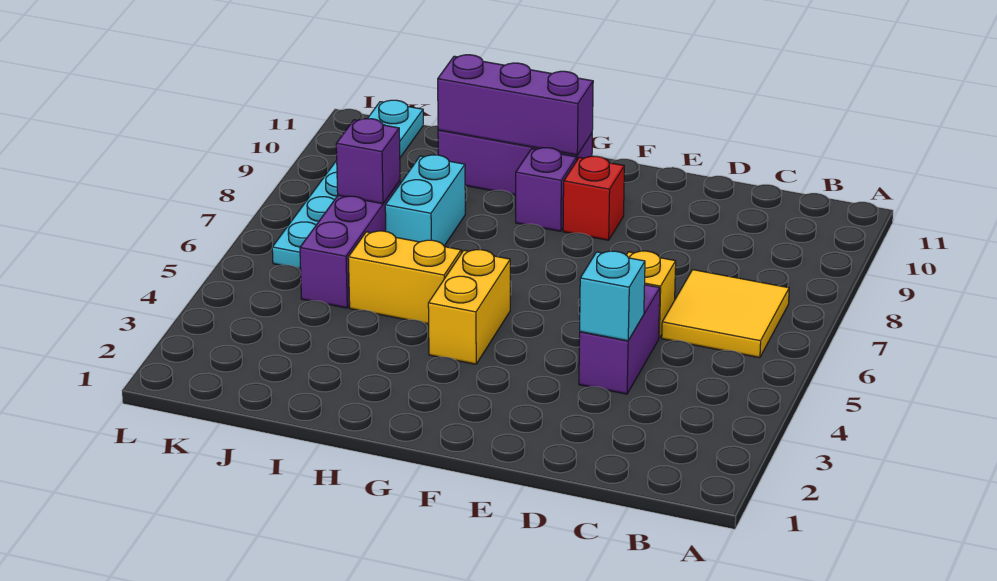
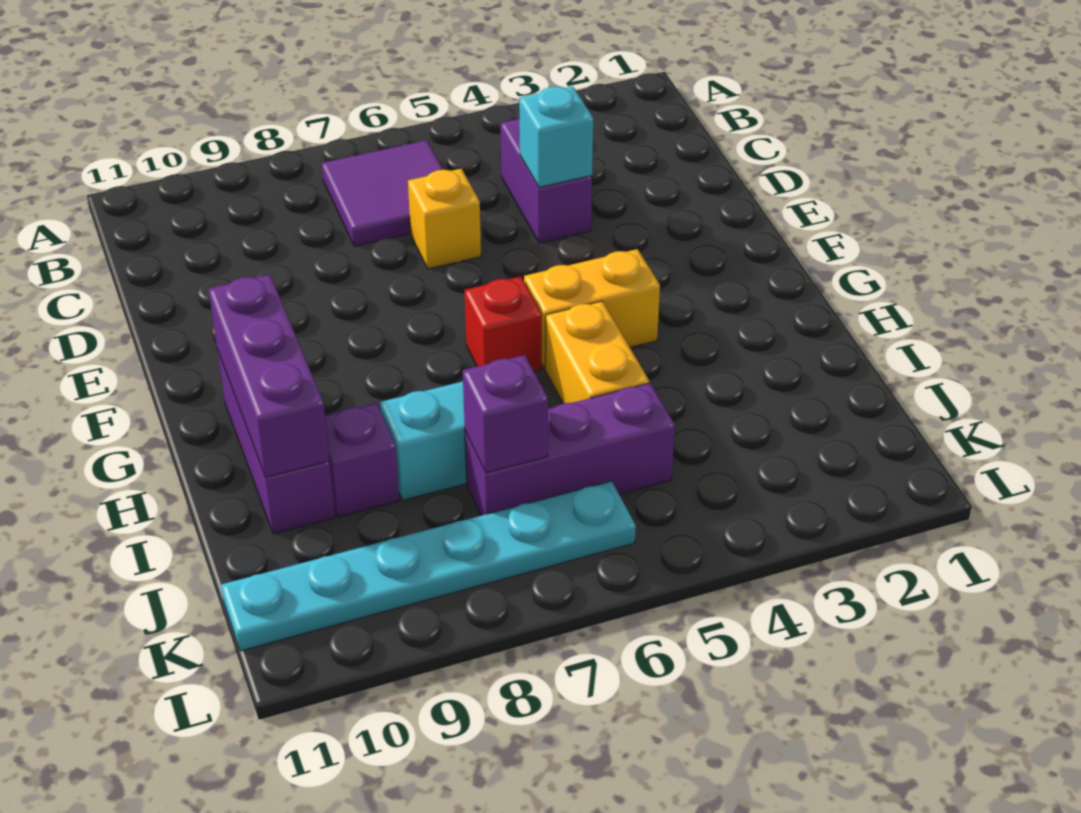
yellow tile B6:C7 level 1 -> purple tile B6:C7 level 1
purple brick D4:D5 level 1 -> purple brick C4:D4 level 1
red brick F9 level 1 -> red brick G6 level 1
purple brick G9 level 1 -> purple brick I9 level 1

